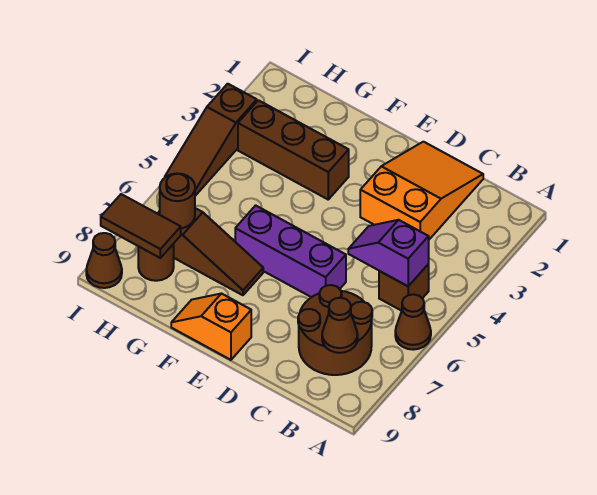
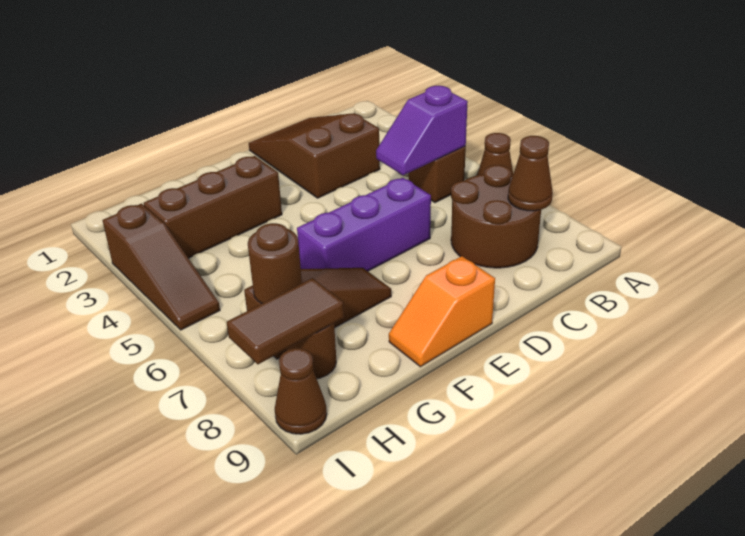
orange slope C1:D3 level 1 top 3 -> brown slope C1:D3 level 1 top 3

